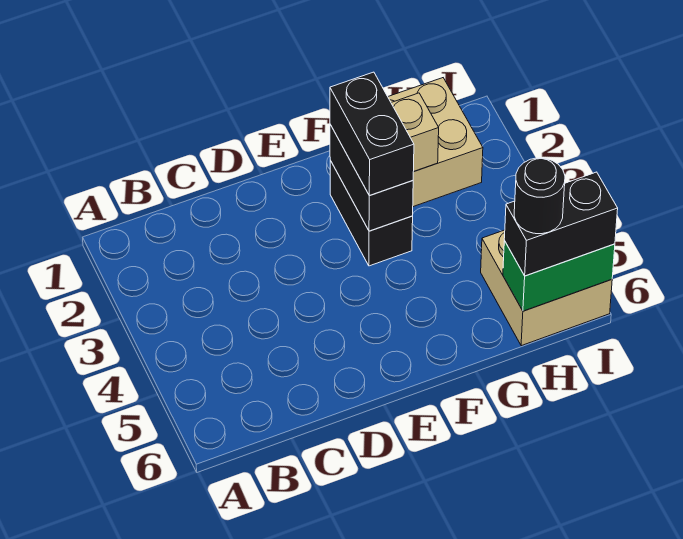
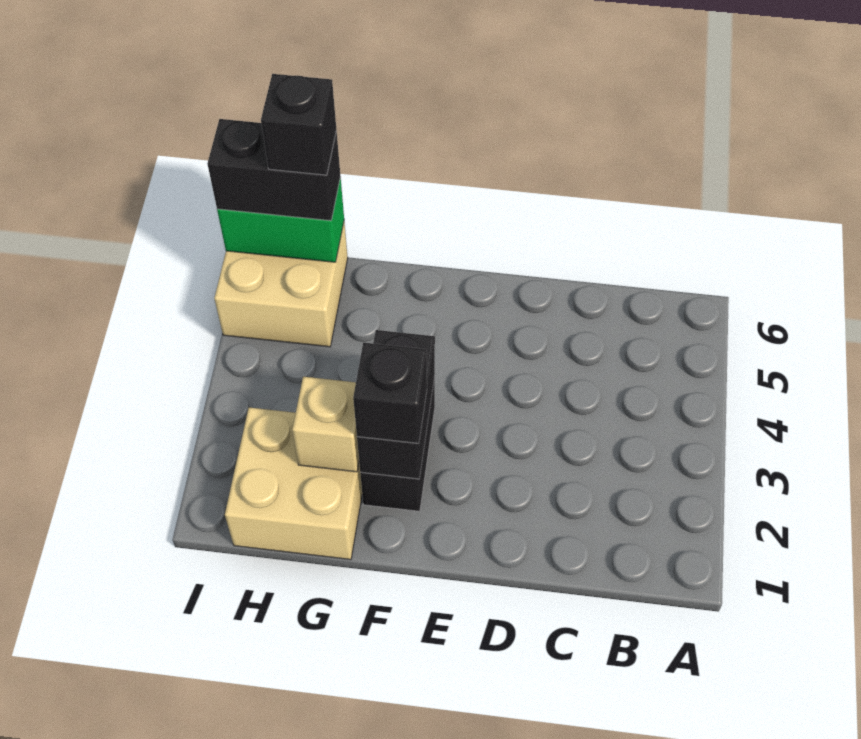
black brick F2:F3 level 3 -> black brick F2 level 3
black round brick H6 level 4 -> black brick H6 level 4

